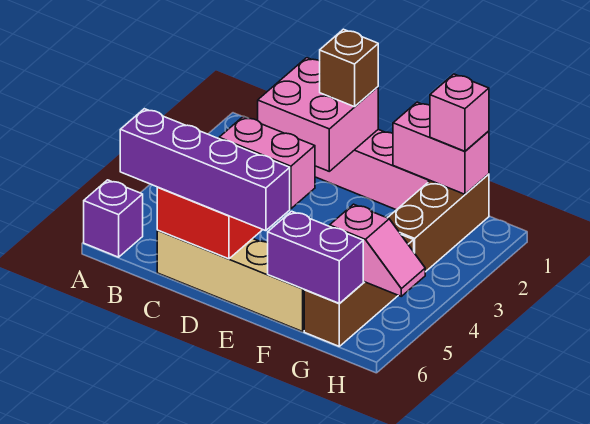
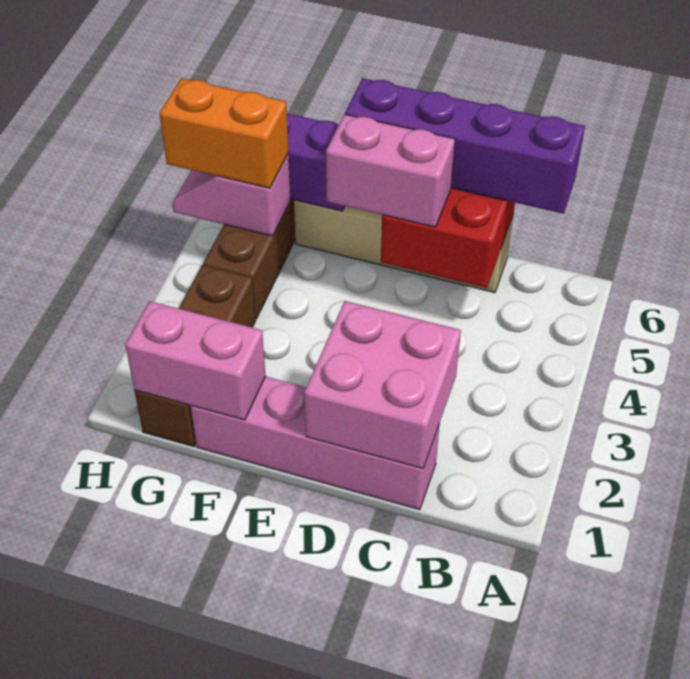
purple brick A6 level 1 -> none
brown brick D1 level 3 -> none
pink brick G1 level 3 -> none
none -> orange brick G5:H5 level 3

